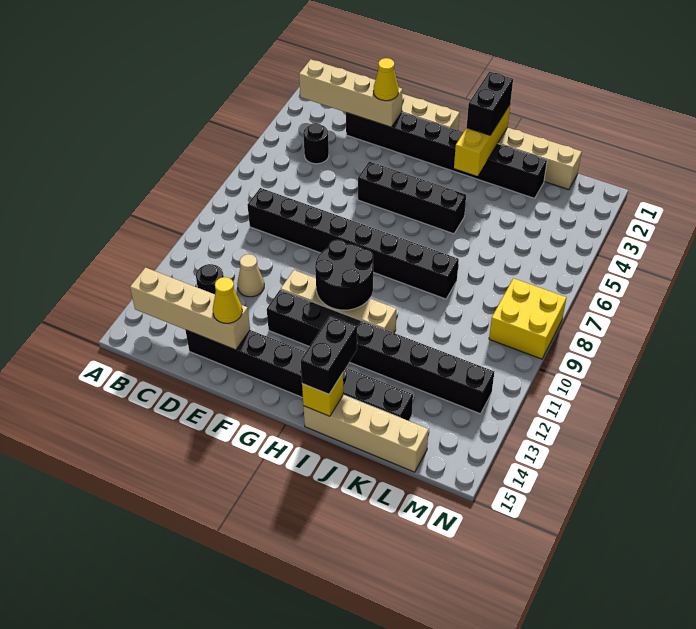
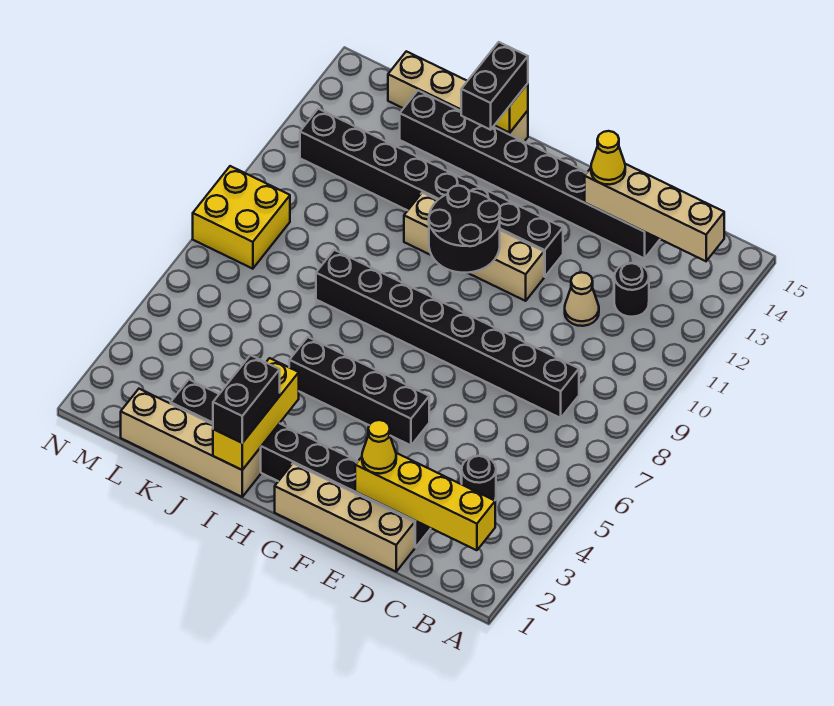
tan brick B2:E2 level 2 -> yellow brick B2:E2 level 2

